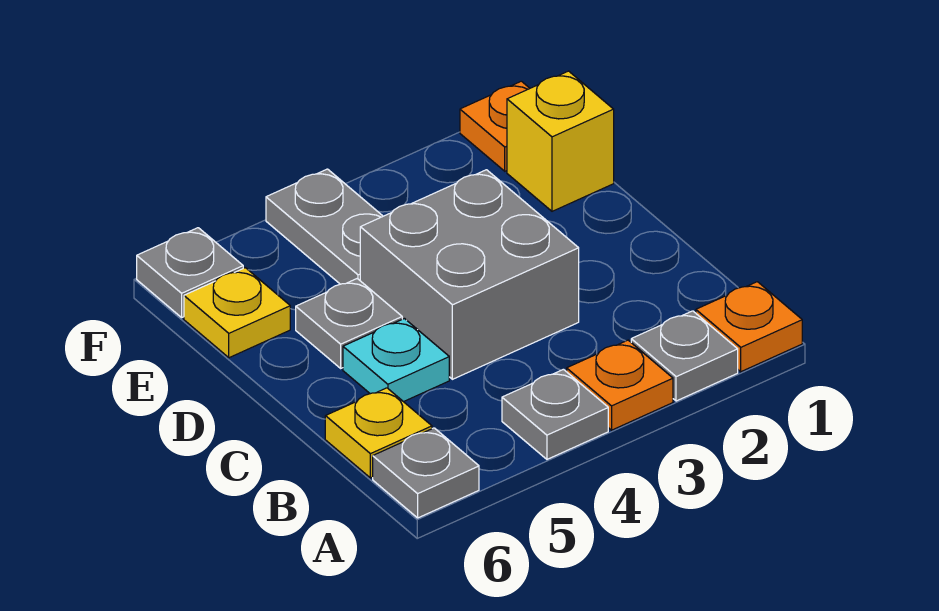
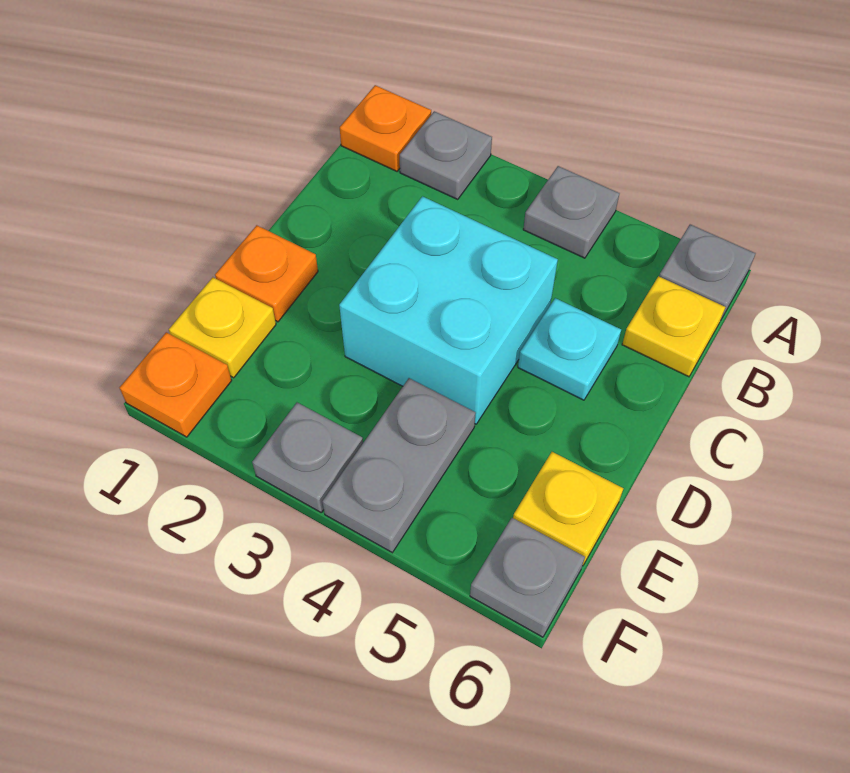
orange plate A3 level 1 -> orange plate D1 level 1
grey brick C3:D4 level 1 -> cyan brick C3:D4 level 1
grey plate D5 level 1 -> grey plate F3 level 1
yellow brick E1 level 1 -> yellow plate E1 level 1

